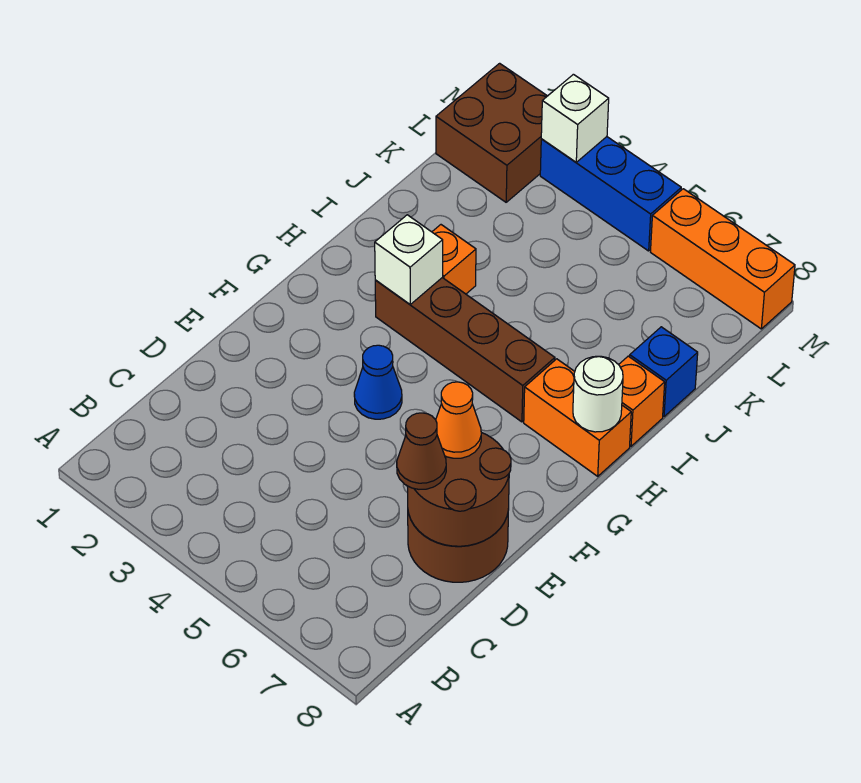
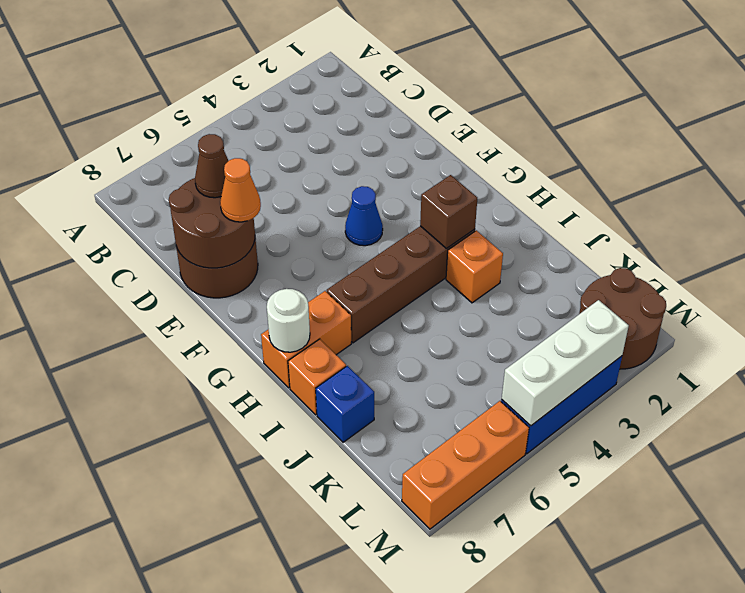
white brick H3 level 2 -> brown brick H3 level 2
brown brick L1:M2 level 1 -> brown round brick L1:M2 level 1
white brick M3 level 2 -> white brick M3:M5 level 2

